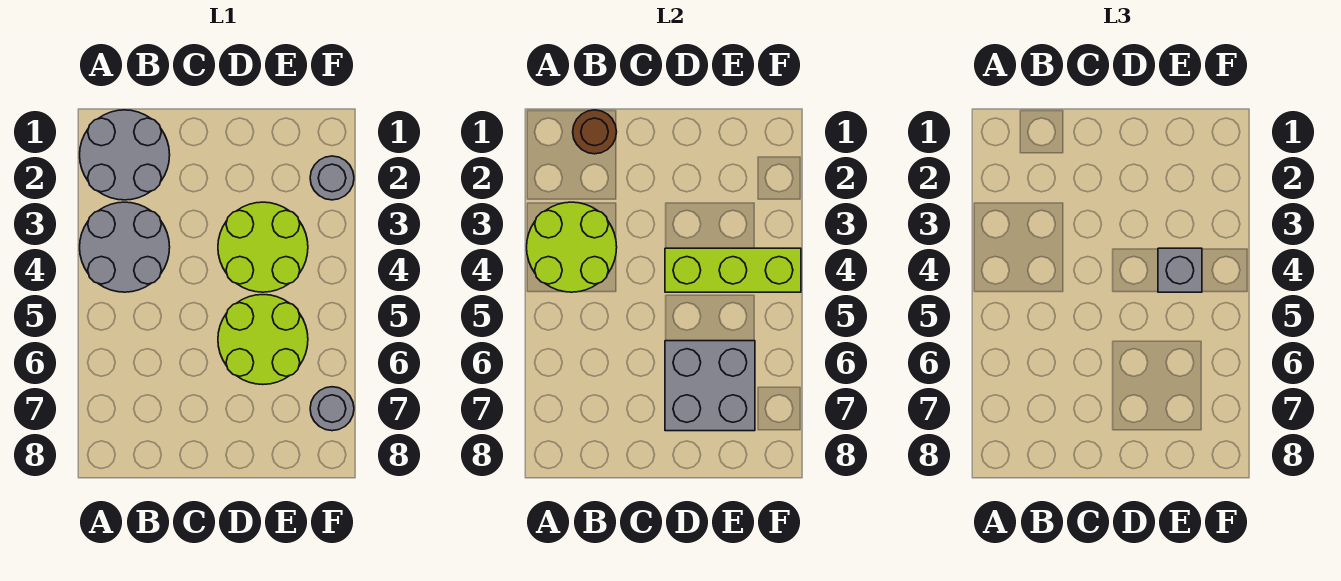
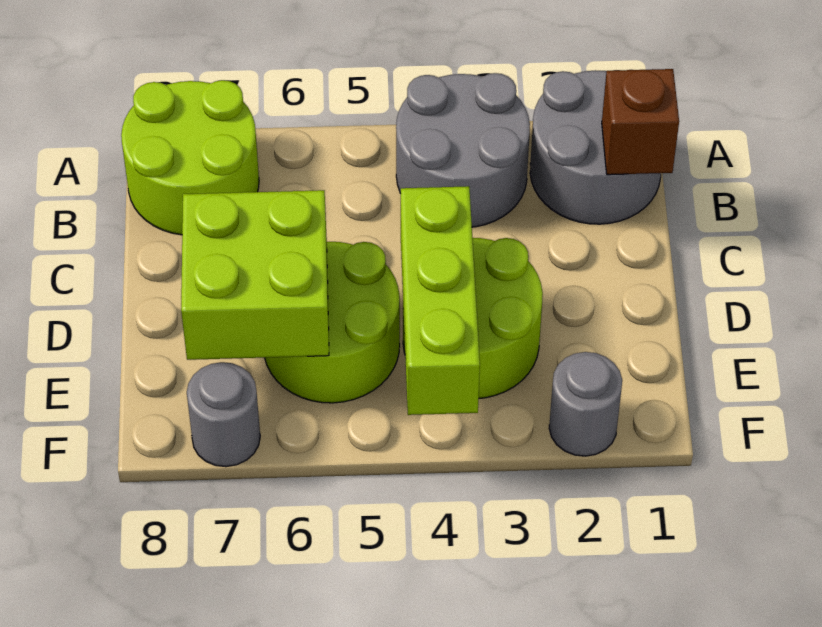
lime round brick A3:B4 level 2 -> lime round brick A7:B8 level 1
brown round brick B1 level 2 -> brown brick B1 level 2
grey brick D6:E7 level 2 -> lime brick D6:E7 level 2
grey brick E4 level 3 -> none

